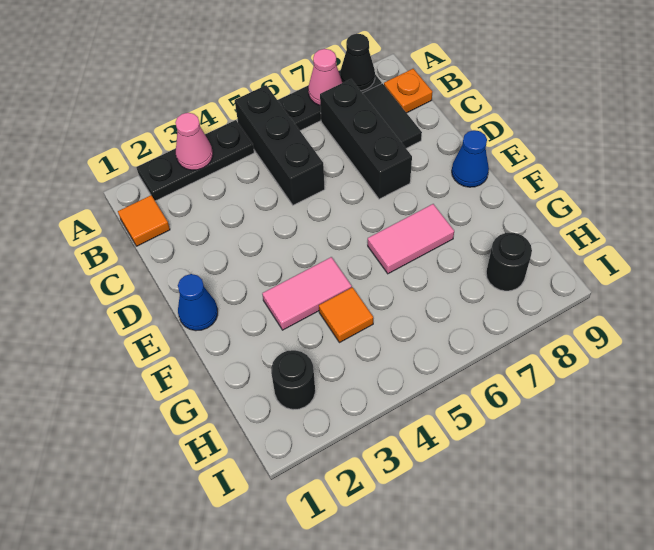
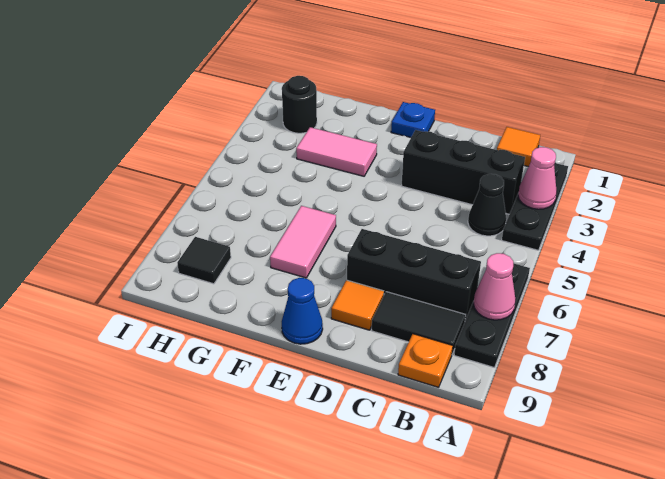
black brick A5:C5 level 1 -> black brick B3:D3 level 1
black cone A8 level 2 -> black cone B4 level 1
blue cone E1 level 1 -> blue plate E1 level 1
pink tile F3:F4 level 1 -> pink tile F3:G3 level 1
orange tile G4 level 1 -> orange tile D8 level 1
black round brick H8 level 1 -> black tile H8 level 1

